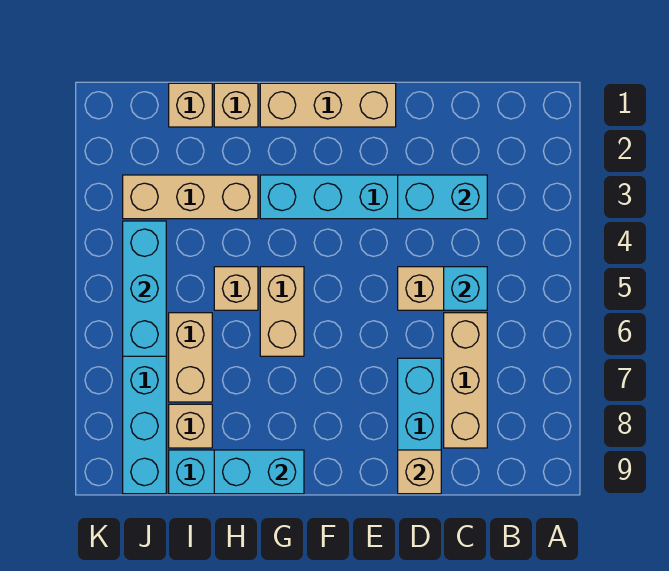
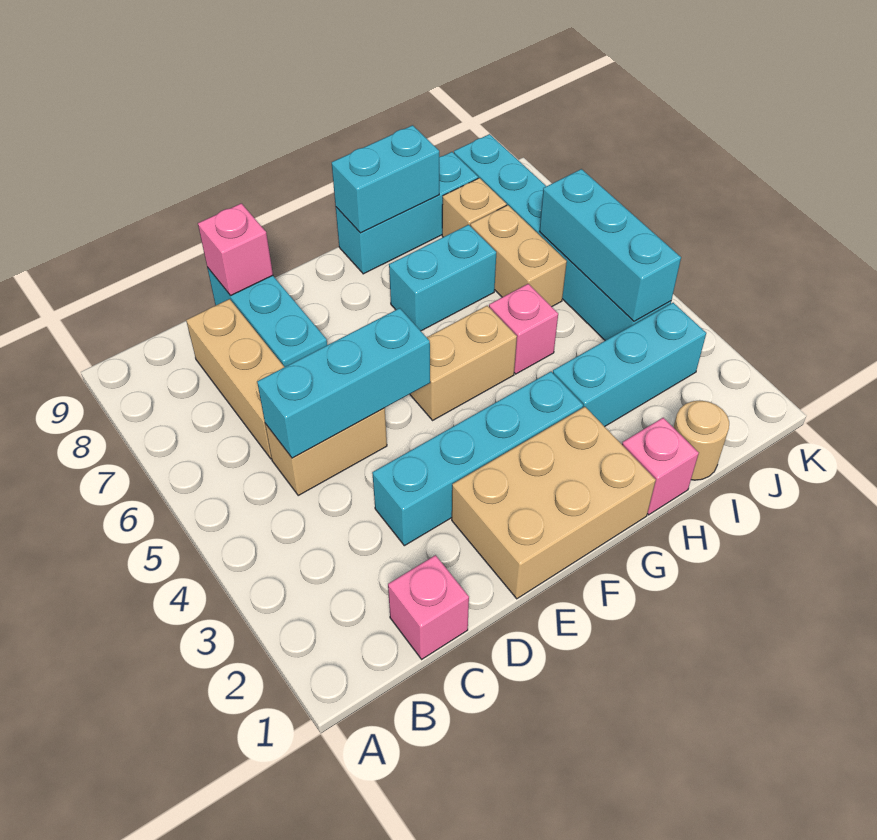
none -> pink brick C1 level 1
cyan brick C3:D3 level 2 -> cyan brick G7:H7 level 1
cyan brick C5 level 2 -> cyan brick C5:E5 level 2
tan brick D9 level 2 -> pink brick D9 level 2
tan brick E1:G1 level 1 -> tan brick E1:G2 level 1
tan brick G5:G6 level 1 -> tan brick F5:G5 level 1
tan brick H1 level 1 -> pink brick H1 level 1
tan brick H3:J3 level 1 -> cyan brick H3:J3 level 1
tan brick H5 level 1 -> pink brick H5 level 1
tan brick I1 level 1 -> tan round brick I1 level 1

